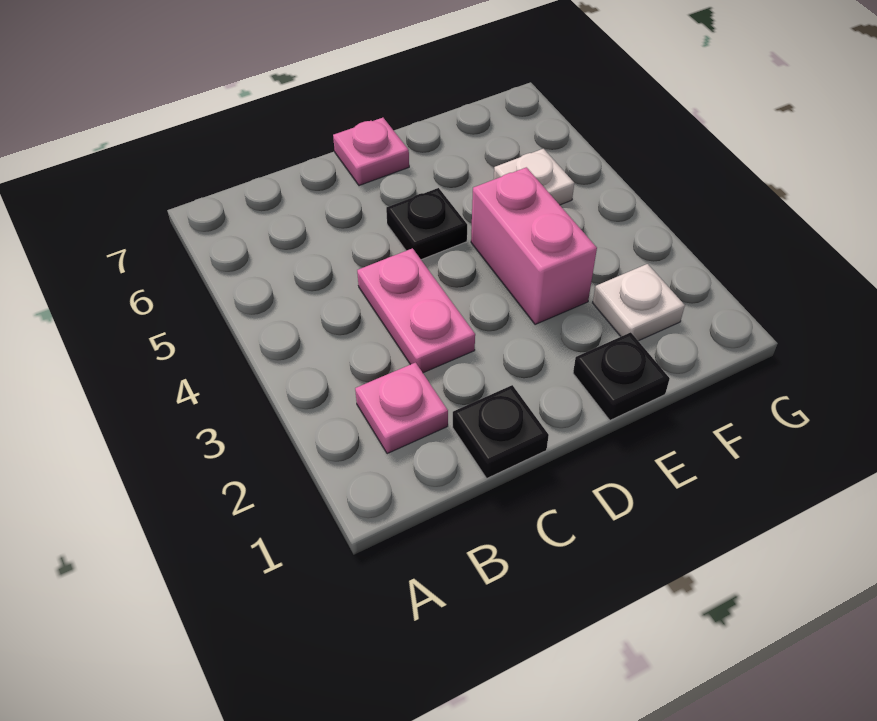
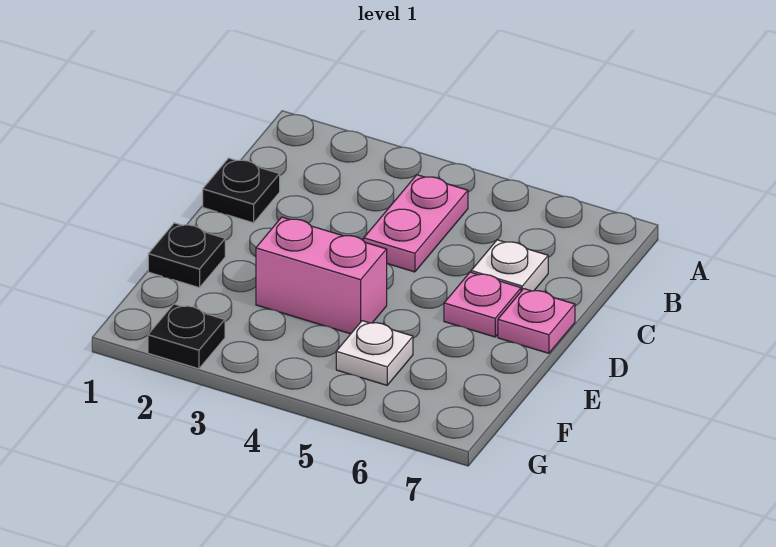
pink plate B2 level 1 -> pink plate D6 level 1
pink plate C3:C4 level 1 -> pink plate B4:C4 level 1
black plate D5 level 1 -> black plate G2 level 1
white plate F2 level 1 -> white plate C6 level 1

